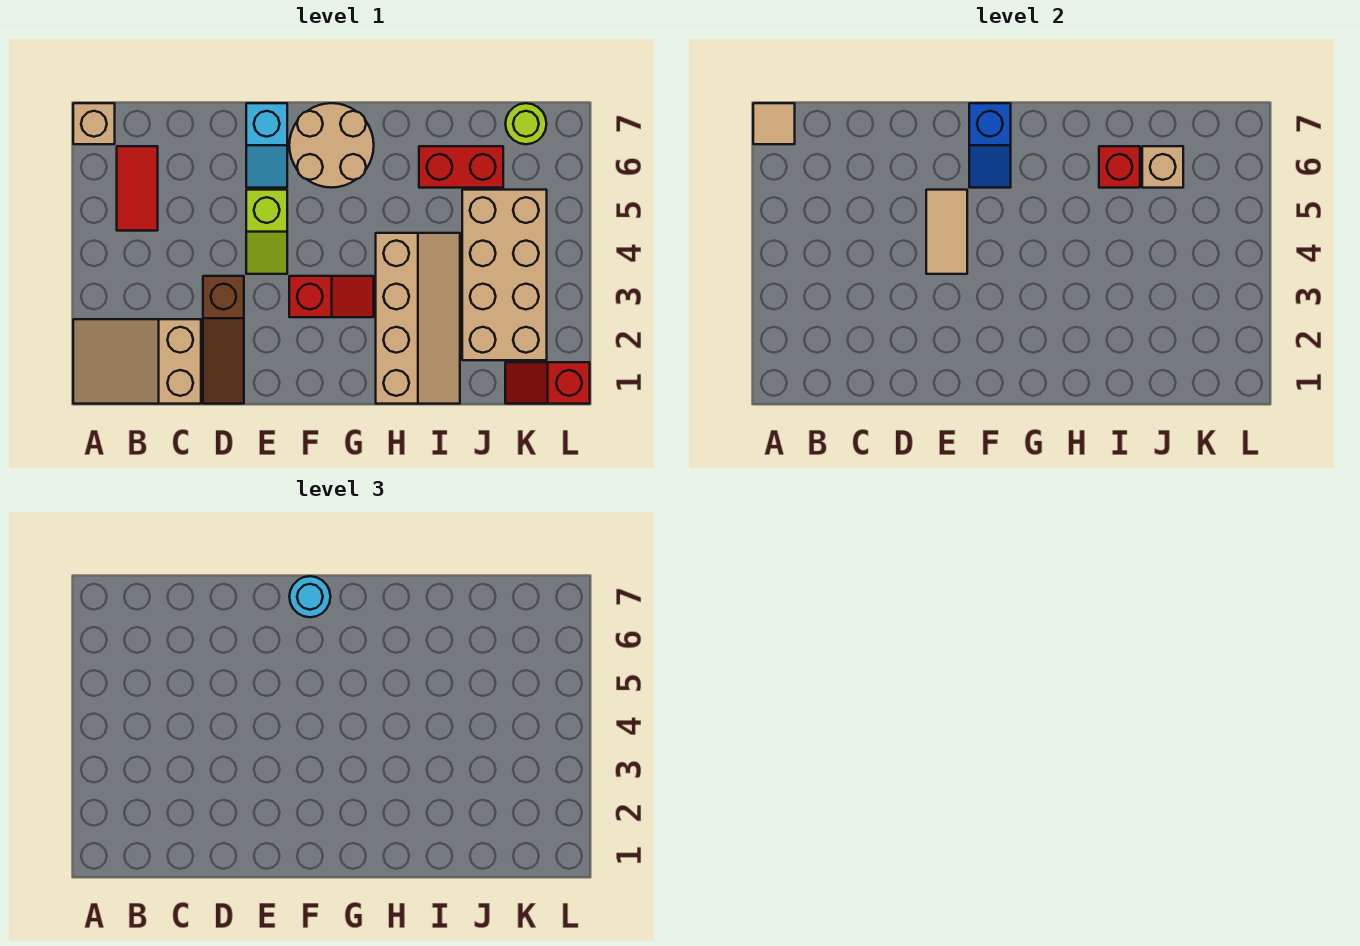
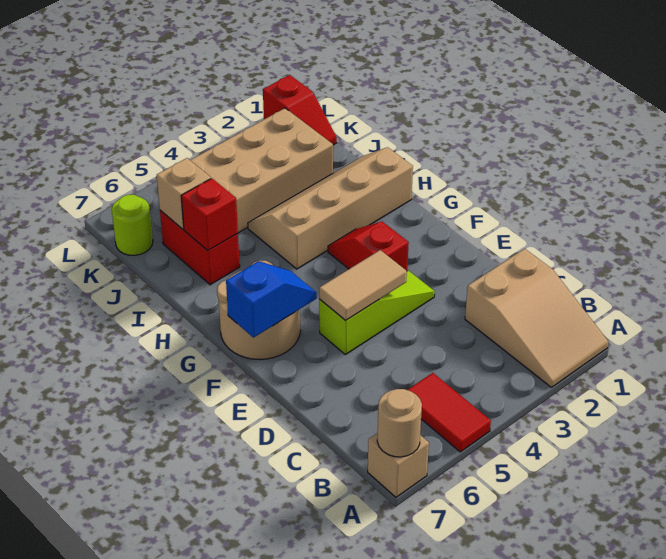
tan tile A7 level 2 -> tan round brick A7 level 2
red tile B5:B6 level 1 -> red tile A5:B5 level 1
brown slope D1:D3 level 1 top 3 -> none
lime slope E4:E5 level 1 top 5 -> lime slope E3:E5 level 1 top 5
cyan slope E6:E7 level 1 top 7 -> none
cyan round brick F7 level 3 -> none

